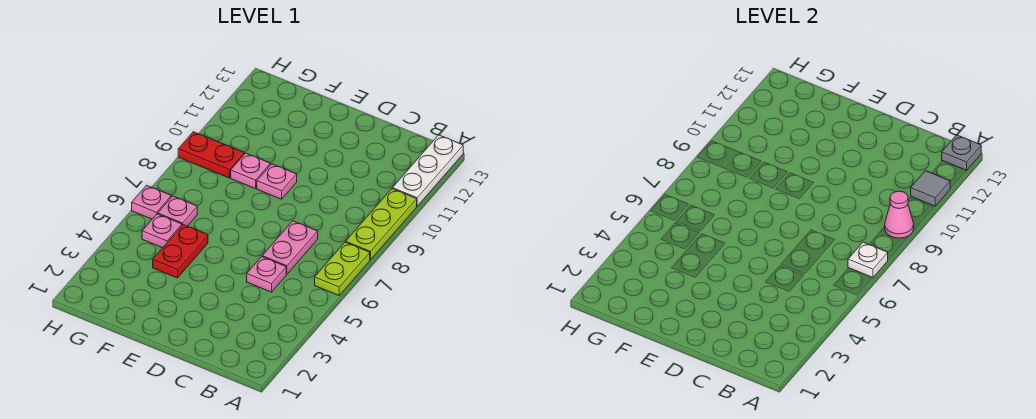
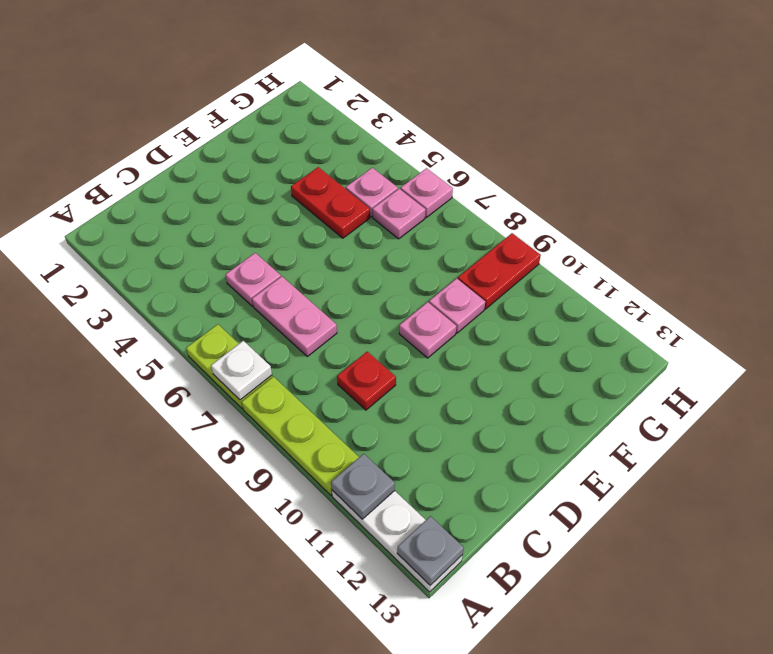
pink cone A9 level 2 -> none
grey tile A11 level 2 -> grey plate A11 level 2
none -> red plate C9 level 1

